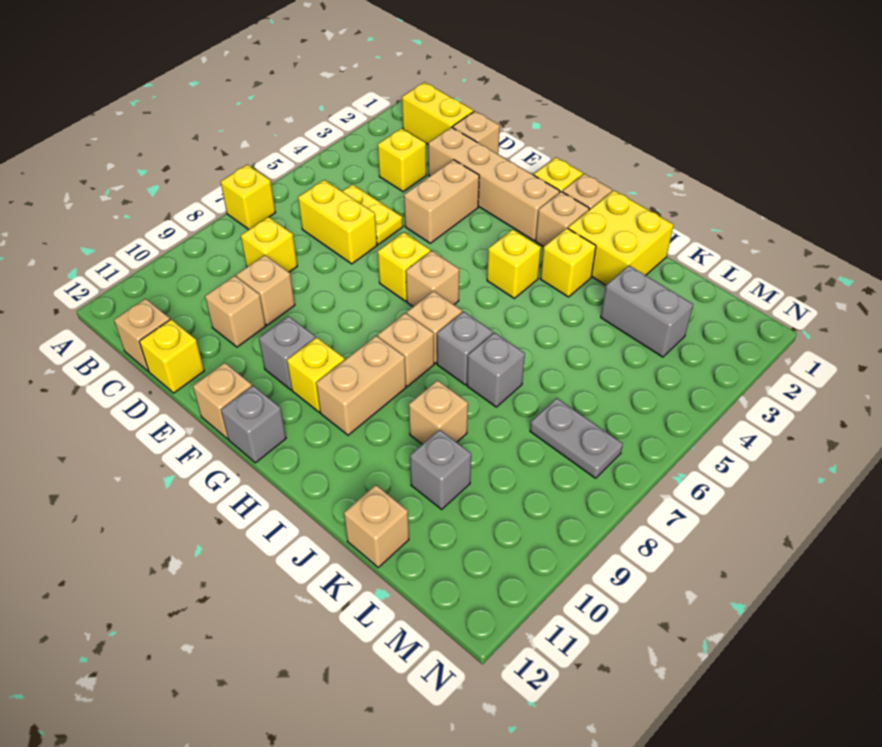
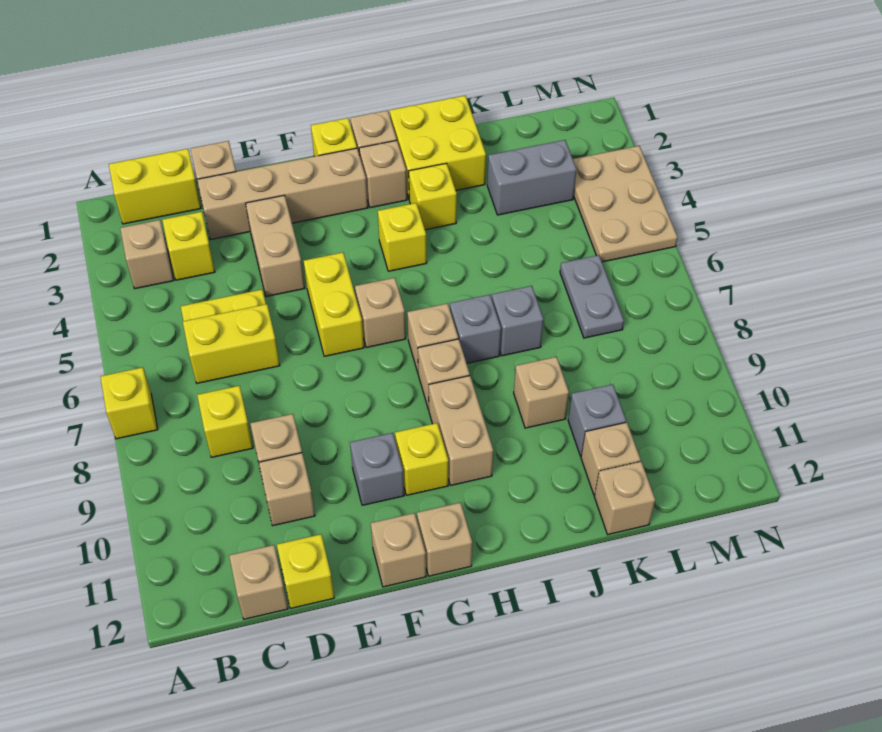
none -> tan brick B3 level 1
yellow brick F6 level 1 -> yellow brick F5:F6 level 1
grey brick G12 level 1 -> tan brick G12 level 1
none -> tan brick K11 level 1
grey plate L7:M7 level 1 -> grey plate L6:L7 level 1
none -> tan plate M3:N5 level 1

